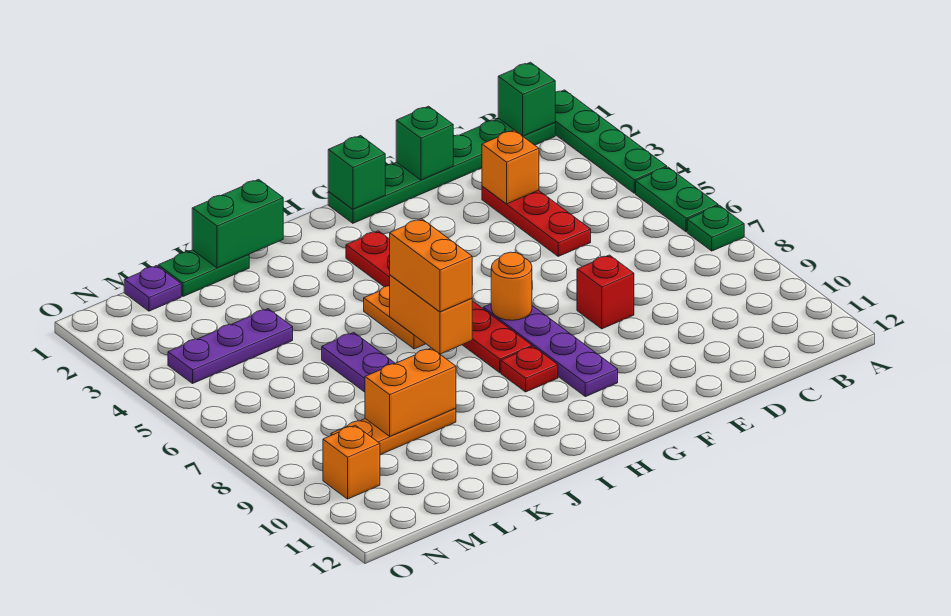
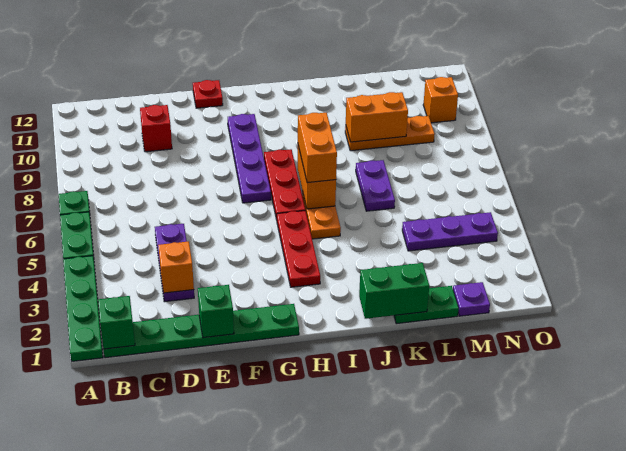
red plate D3:D5 level 1 -> purple plate D3:D5 level 1
red brick E8 level 1 -> red brick D10 level 1
green brick G1 level 2 -> none
orange round brick G7 level 2 -> none
red plate H9 level 1 -> red plate F12 level 1

